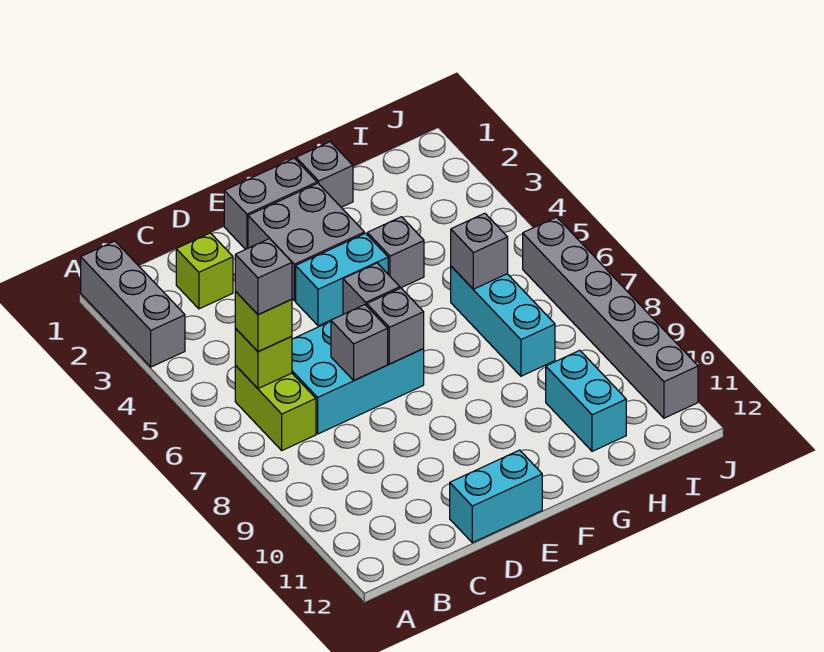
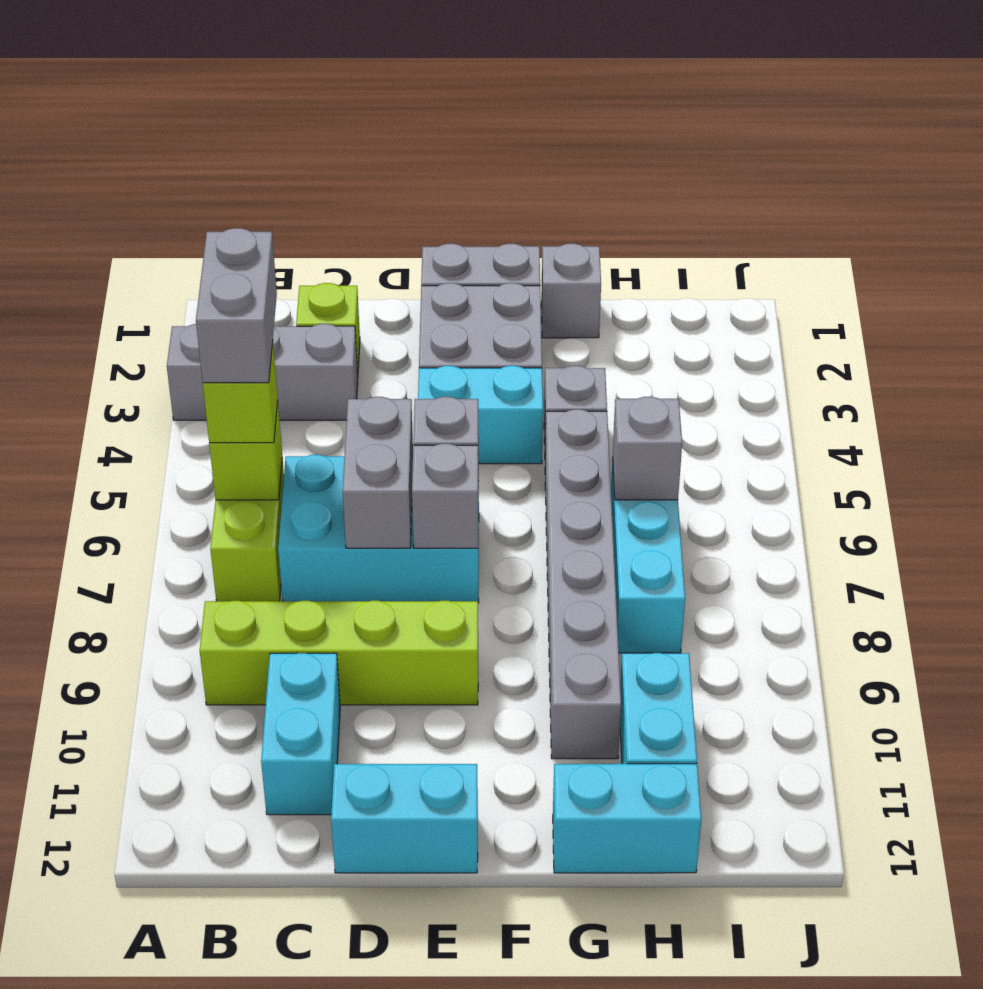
grey brick A1:A3 level 1 -> grey brick A3:C3 level 1
grey brick B6 level 4 -> grey brick B5:B6 level 4
none -> lime brick B9:E9 level 1
none -> cyan brick C10:C11 level 1
grey brick D7 level 2 -> grey brick D6:D7 level 2
none -> cyan brick G12:H12 level 1
grey brick J6:J11 level 1 -> grey brick G5:G10 level 1

